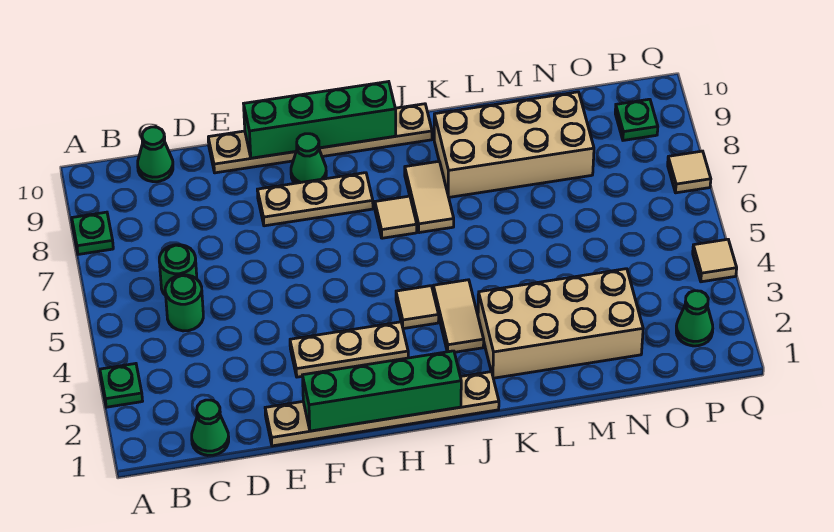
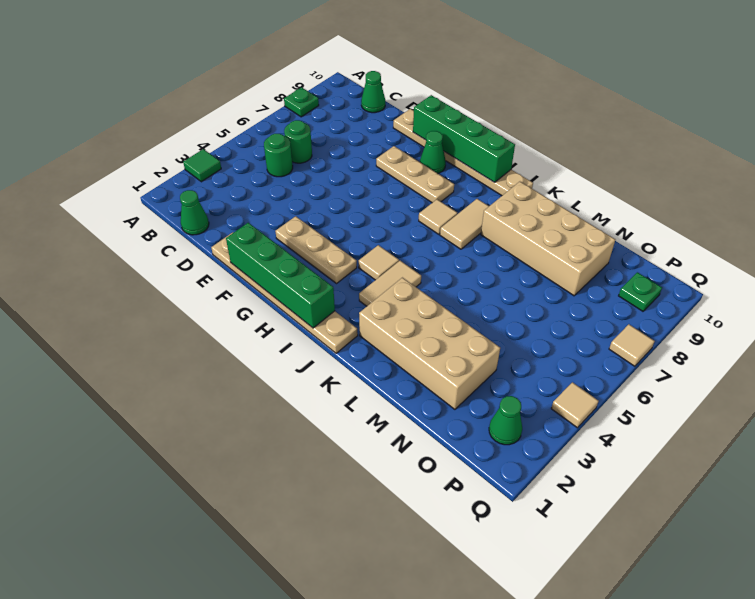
green plate A3 level 1 -> green tile A3 level 1

